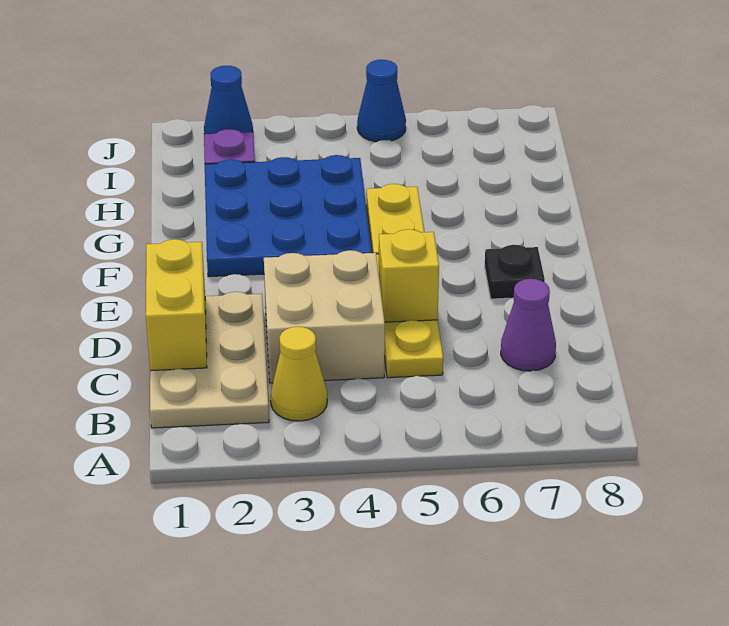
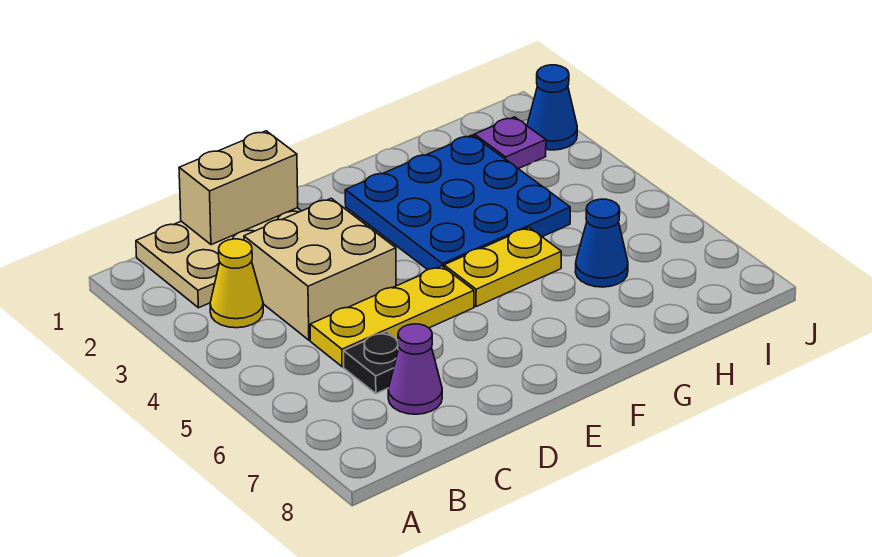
yellow brick C1:D1 level 2 -> tan brick C1:D1 level 2
yellow brick D5 level 2 -> none
black plate E7 level 1 -> black plate C6 level 1
blue cone J5 level 1 -> blue cone H6 level 1

